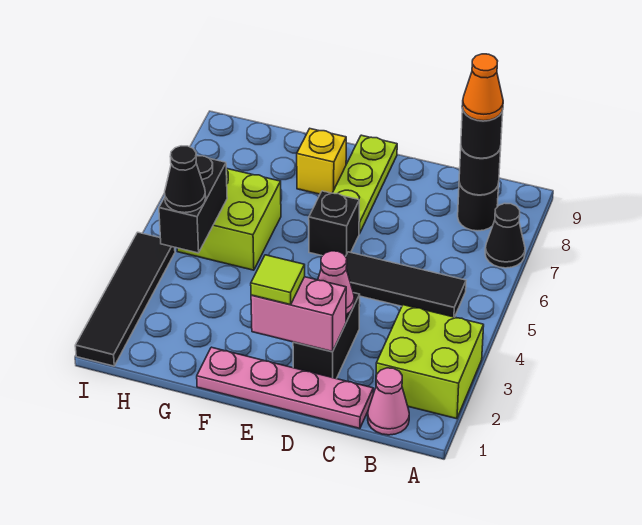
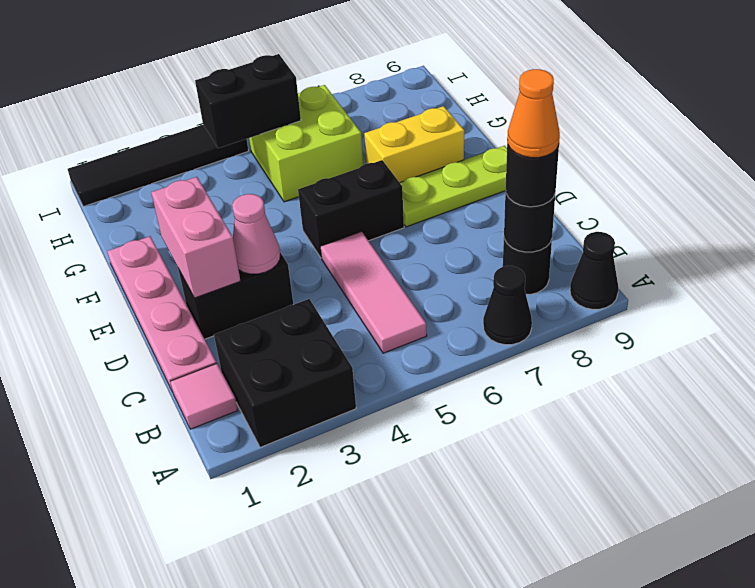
lime brick A2:B3 level 1 -> black brick A2:B3 level 1
pink cone B1 level 1 -> pink tile B1 level 1
black tile B5:D5 level 1 -> pink tile B5:D5 level 1
lime tile E2 level 3 -> none
black brick E6 level 1 -> black brick E5:E6 level 1
yellow brick F8 level 1 -> yellow brick F7:F8 level 1
black cone H4 level 3 -> black cone A9 level 1

